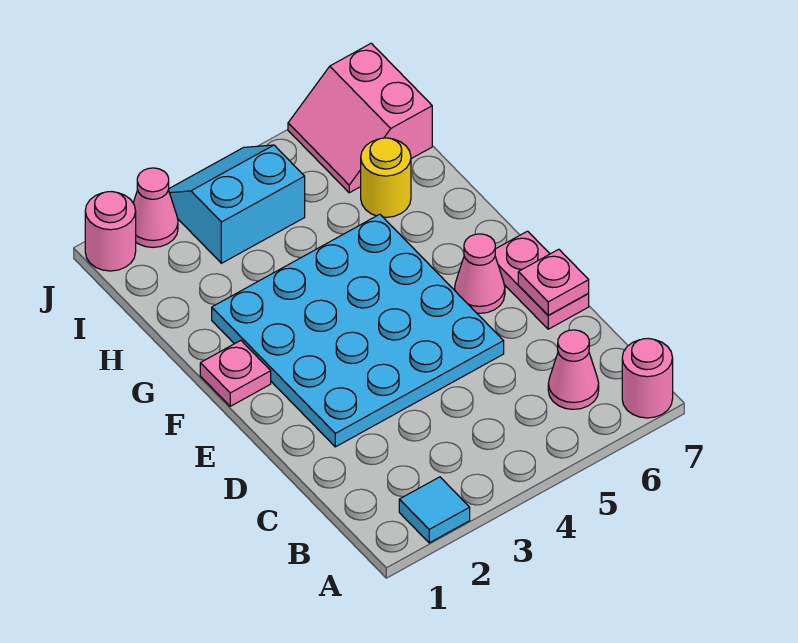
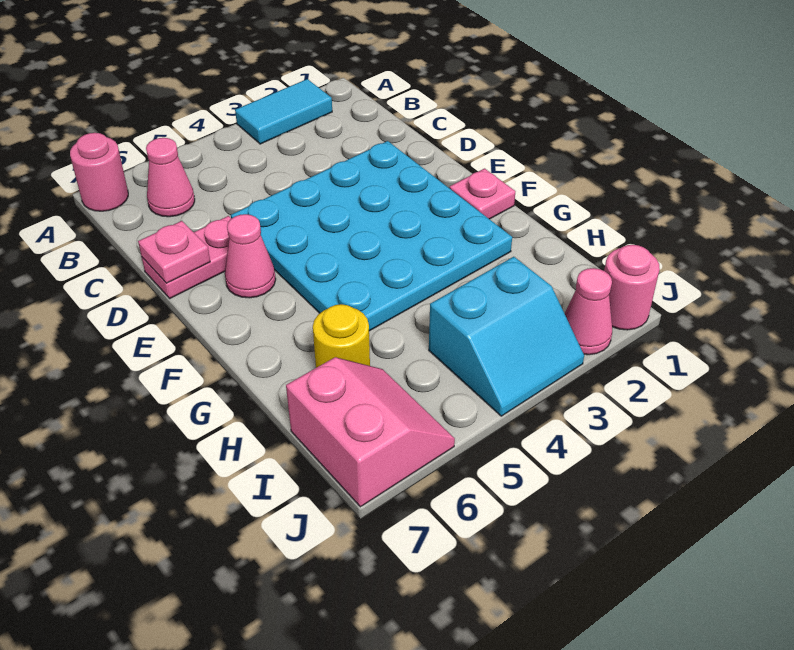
cyan tile A2 level 1 -> cyan tile A2:A3 level 1
pink plate D7:E7 level 1 -> pink plate D6:D7 level 1

